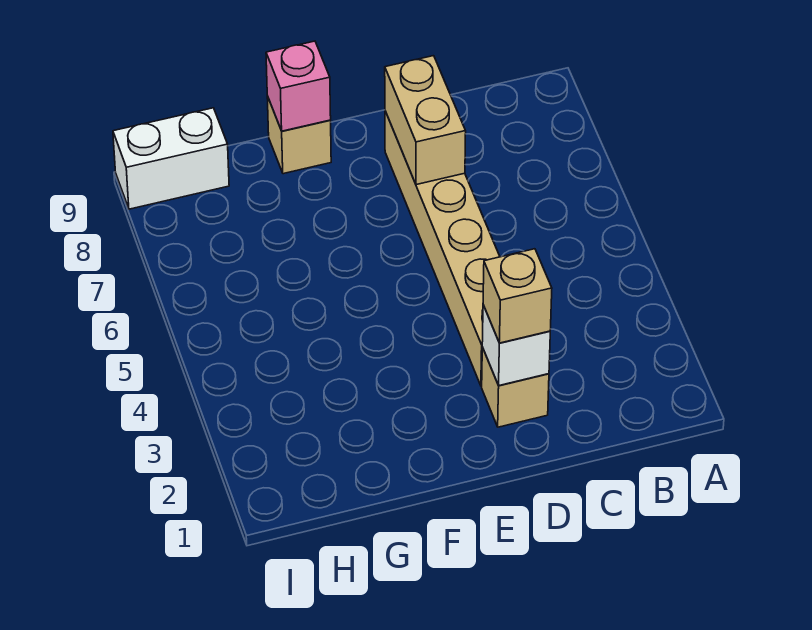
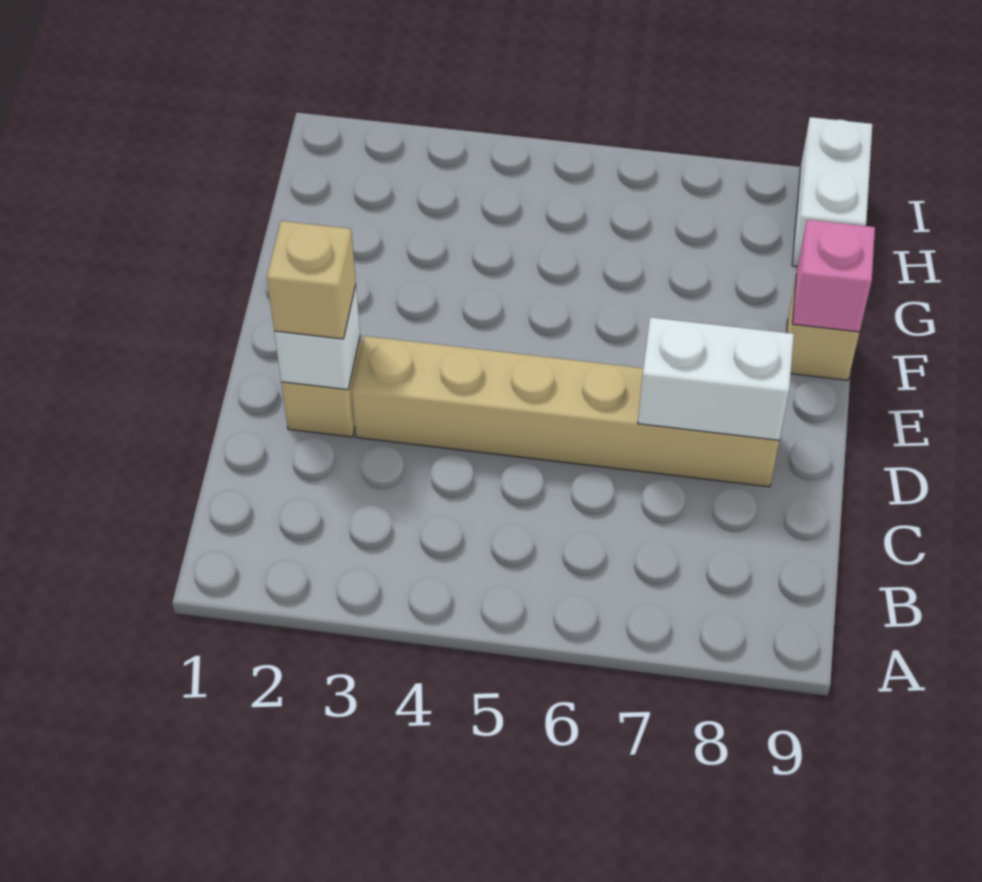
tan brick D7:D8 level 2 -> white brick D7:D8 level 2

